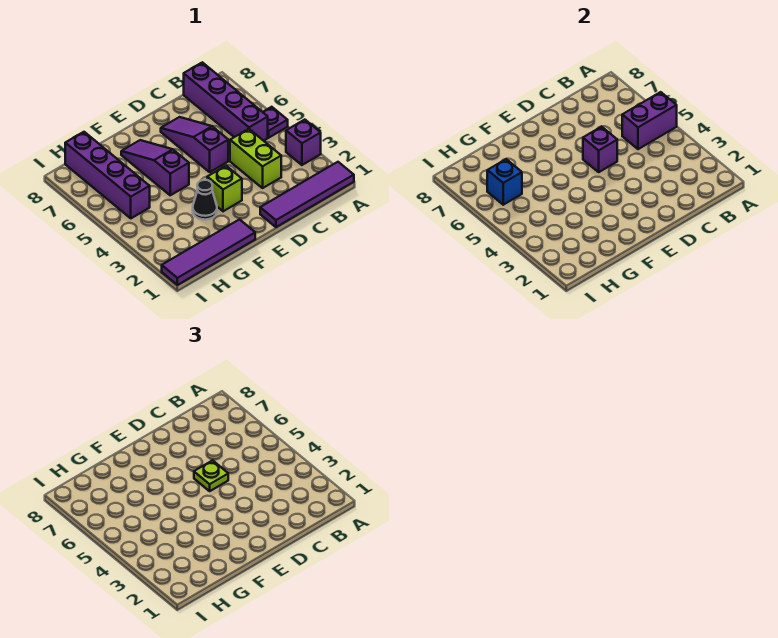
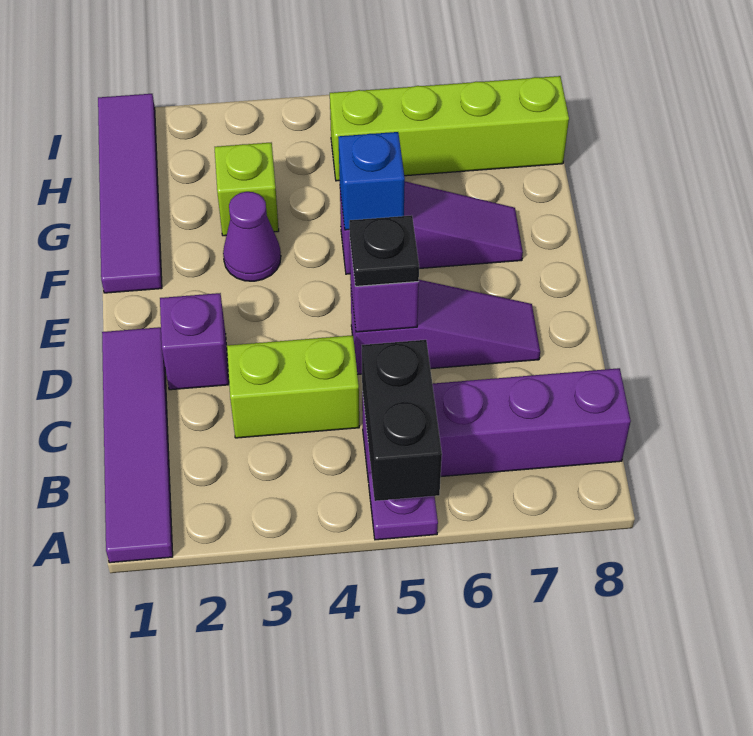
purple brick A3 level 1 -> purple brick D2 level 1
purple brick A5:B5 level 2 -> black brick A5:B5 level 2
lime plate D5 level 3 -> black plate D5 level 3
lime brick E3 level 1 -> lime brick G3 level 1
black cone F3 level 1 -> purple cone F3 level 1
purple brick H5:H8 level 1 -> lime brick H5:H8 level 1
blue brick H6 level 2 -> blue brick F5 level 2

